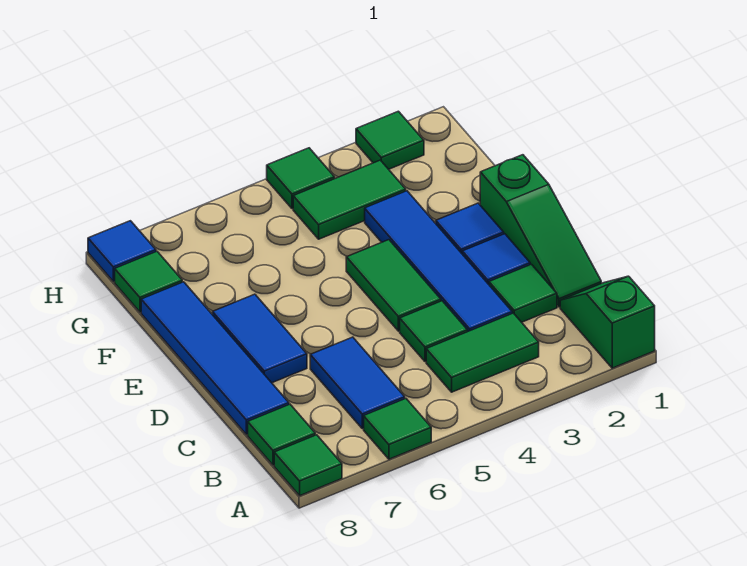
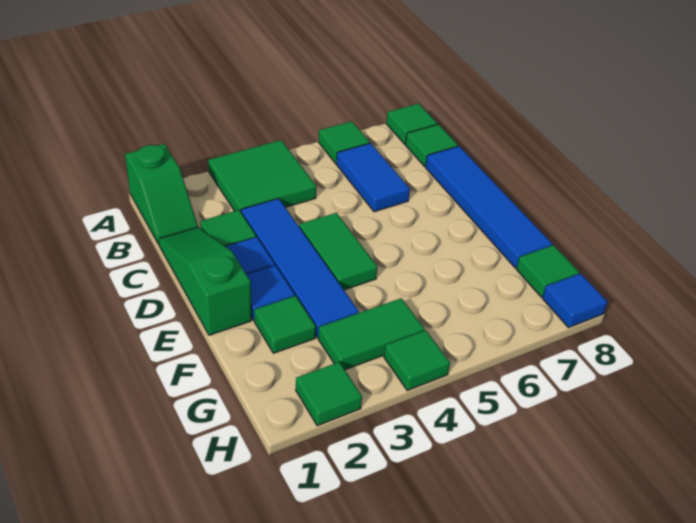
green tile B3:B4 level 1 -> green tile A3:B4 level 1
green tile C4 level 1 -> green tile F2 level 1
blue tile D7:E7 level 1 -> none

